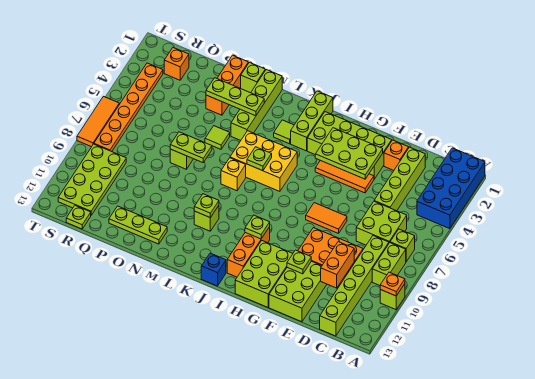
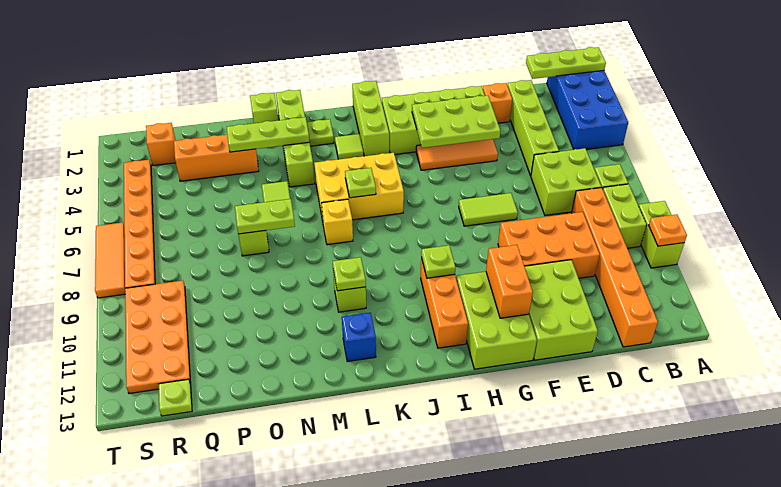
lime brick A10 level 1 -> lime brick A9:A10 level 1
lime brick C8:C13 level 1 -> orange brick C8:C13 level 1
orange brick D10:D11 level 2 -> orange brick G11:G12 level 2
orange tile F7:G7 level 1 -> lime tile F7:G7 level 1
lime plate F11 level 2 -> lime plate L2 level 1
blue brick J13 level 1 -> blue brick L12 level 1
lime plate N12:P12 level 1 -> lime plate A1:C1 level 2
orange brick O1:O3 level 1 -> orange brick O3:Q3 level 1
lime plate R9:S12 level 1 -> orange plate R9:S12 level 1

